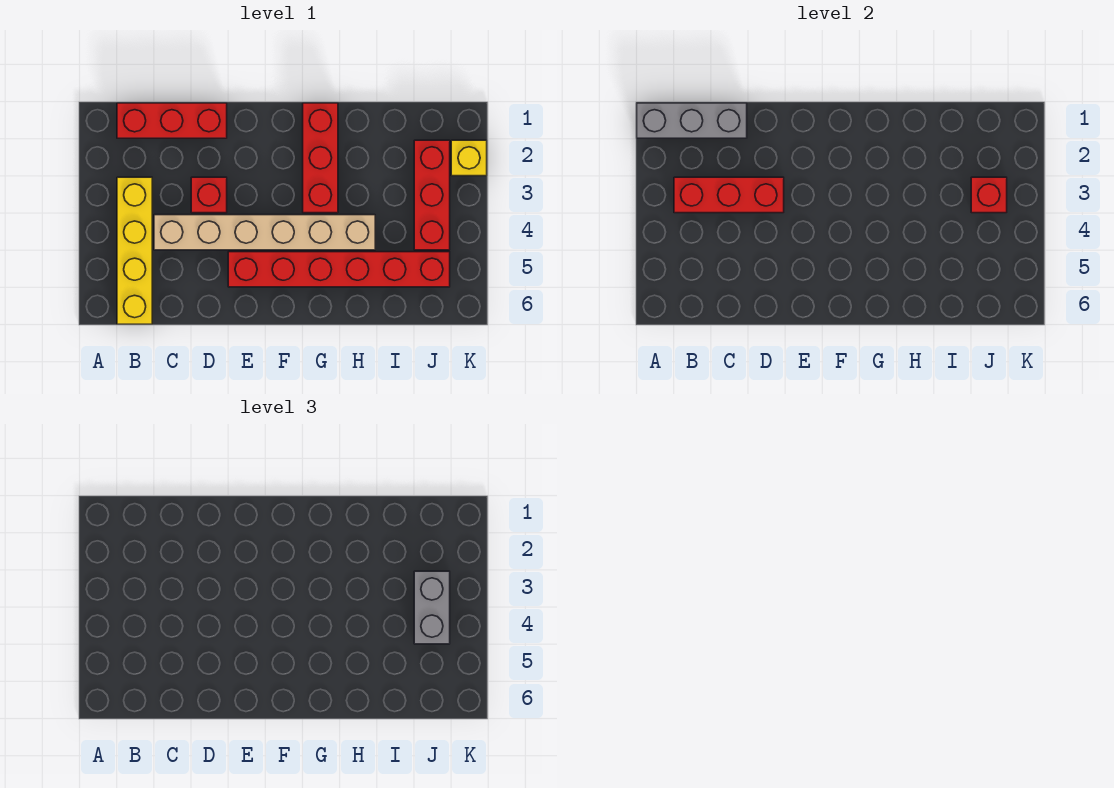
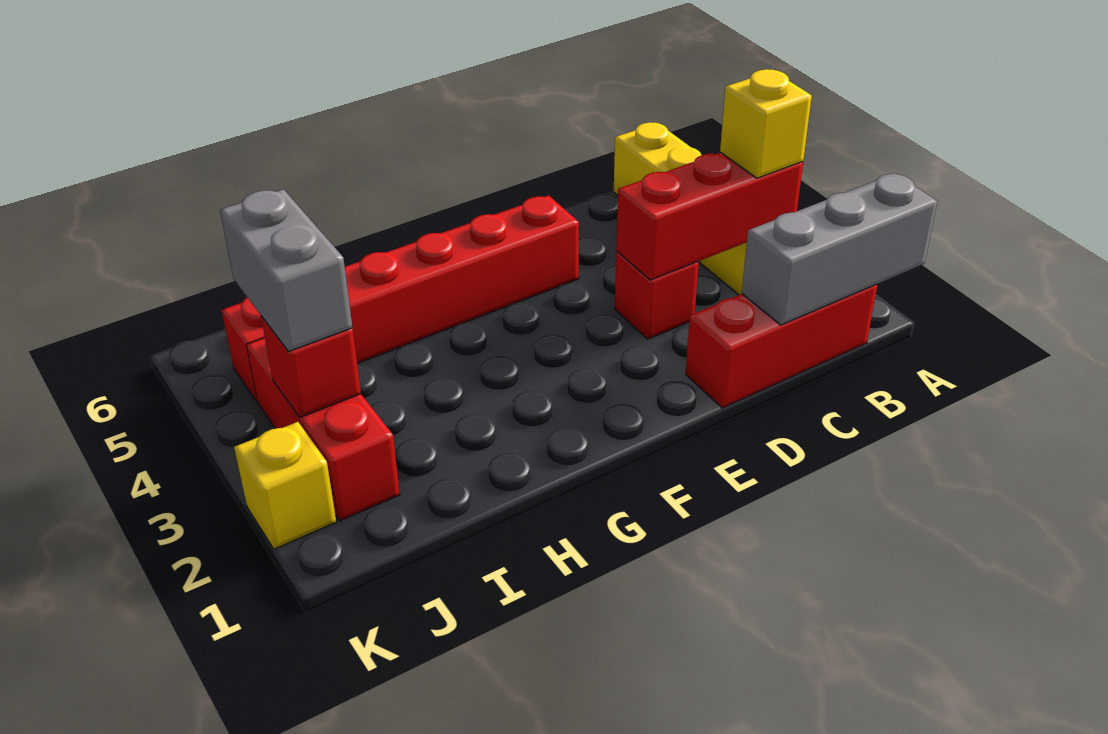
none -> yellow brick B3 level 3
tan brick C4:H4 level 1 -> none
red brick G1:G3 level 1 -> none

